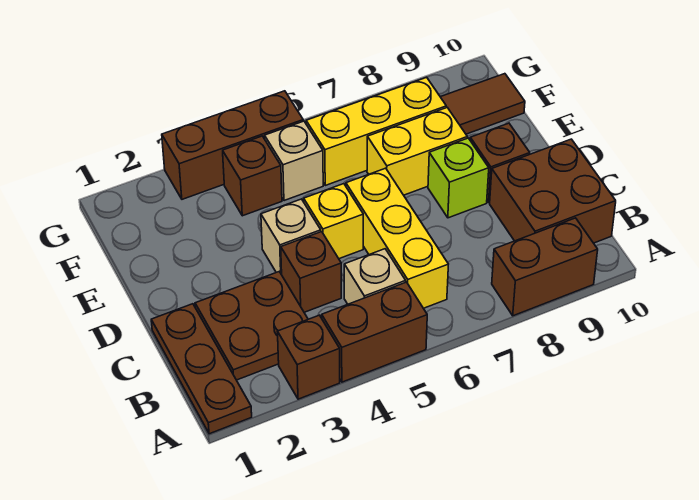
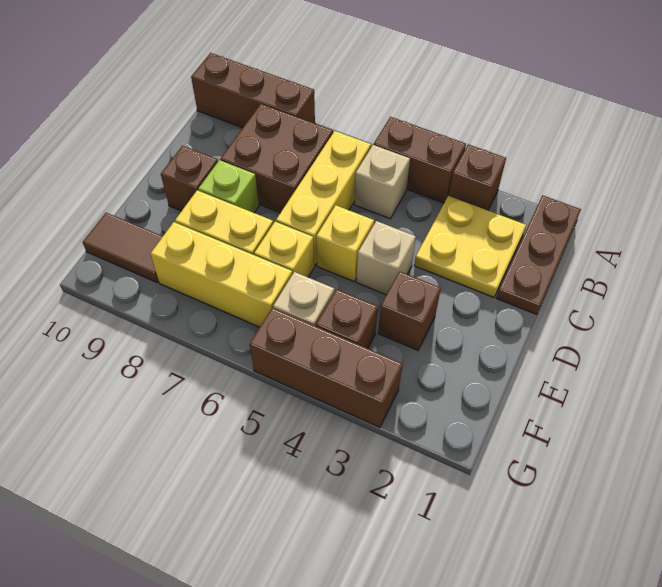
brown brick A8:A9 level 1 -> brown brick A8:A10 level 1
brown plate B2:C3 level 1 -> yellow plate B2:C3 level 1
brown brick B9:C10 level 1 -> brown brick B7:C8 level 1
brown brick C4 level 1 -> brown brick E3 level 1
none -> yellow brick E6 level 1

